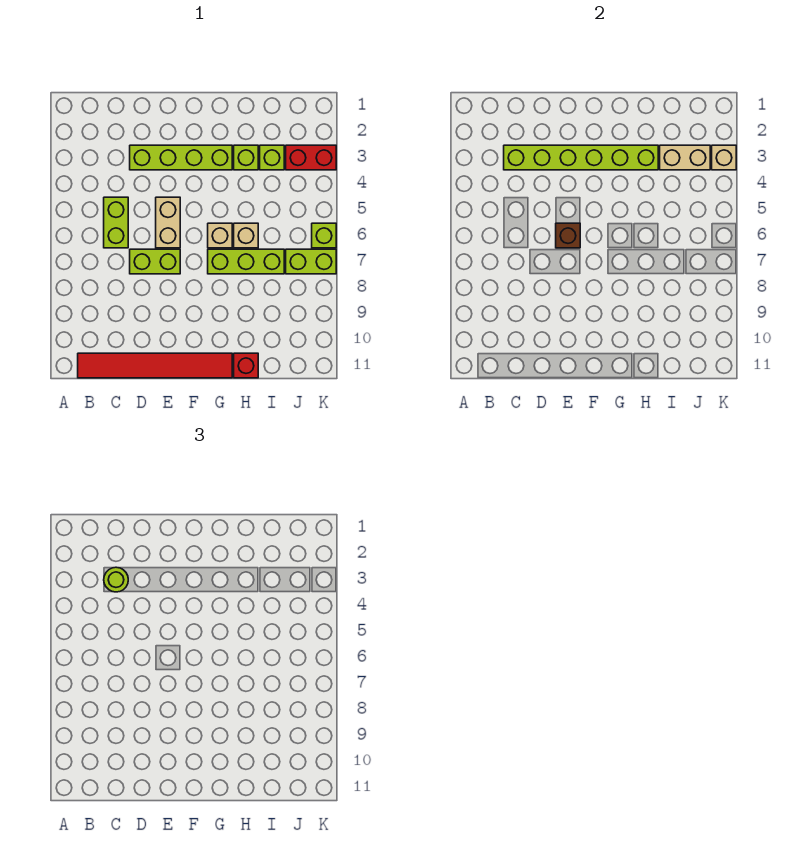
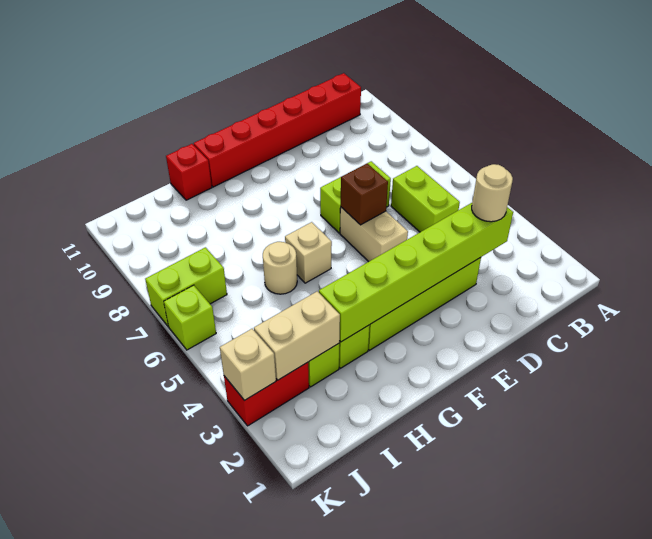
red tile B11:G11 level 1 -> red brick B11:G11 level 1
lime round brick C3 level 3 -> tan round brick C3 level 3
lime brick G7:I7 level 1 -> none
tan brick H6 level 1 -> tan round brick H6 level 1

